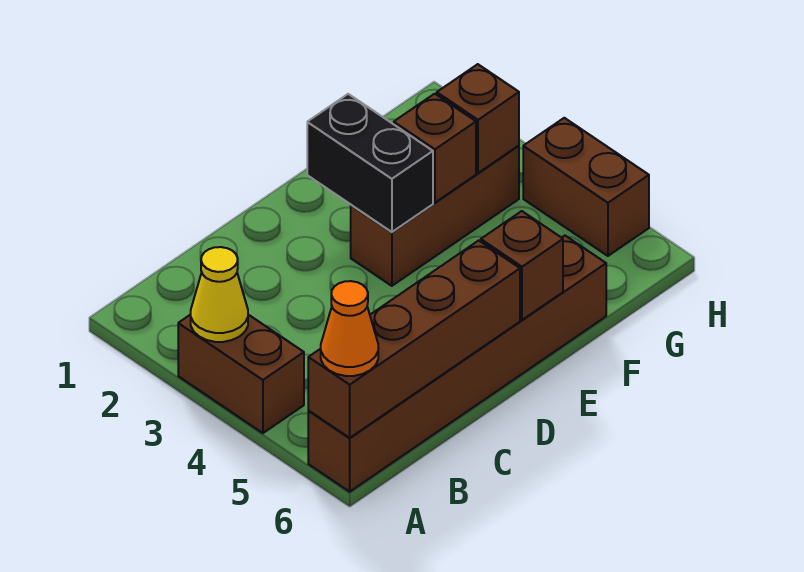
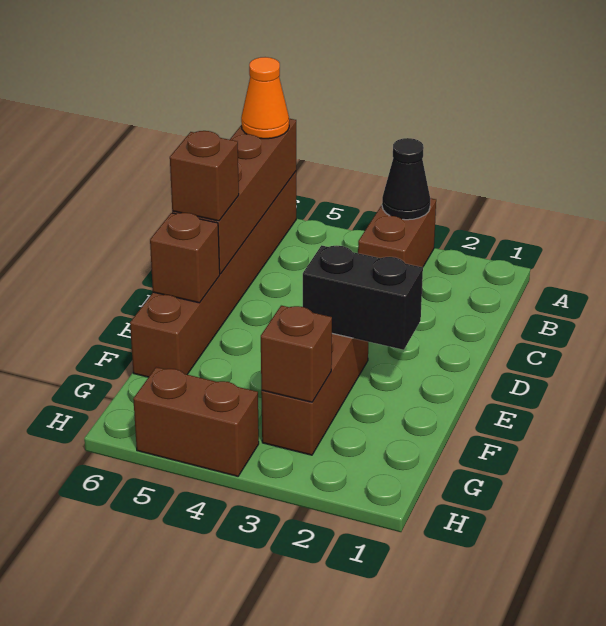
brown brick A3:A4 level 1 -> brown brick A3:B3 level 1
yellow cone A3 level 2 -> black cone A3 level 2
brown brick F3 level 2 -> brown brick D6 level 3

